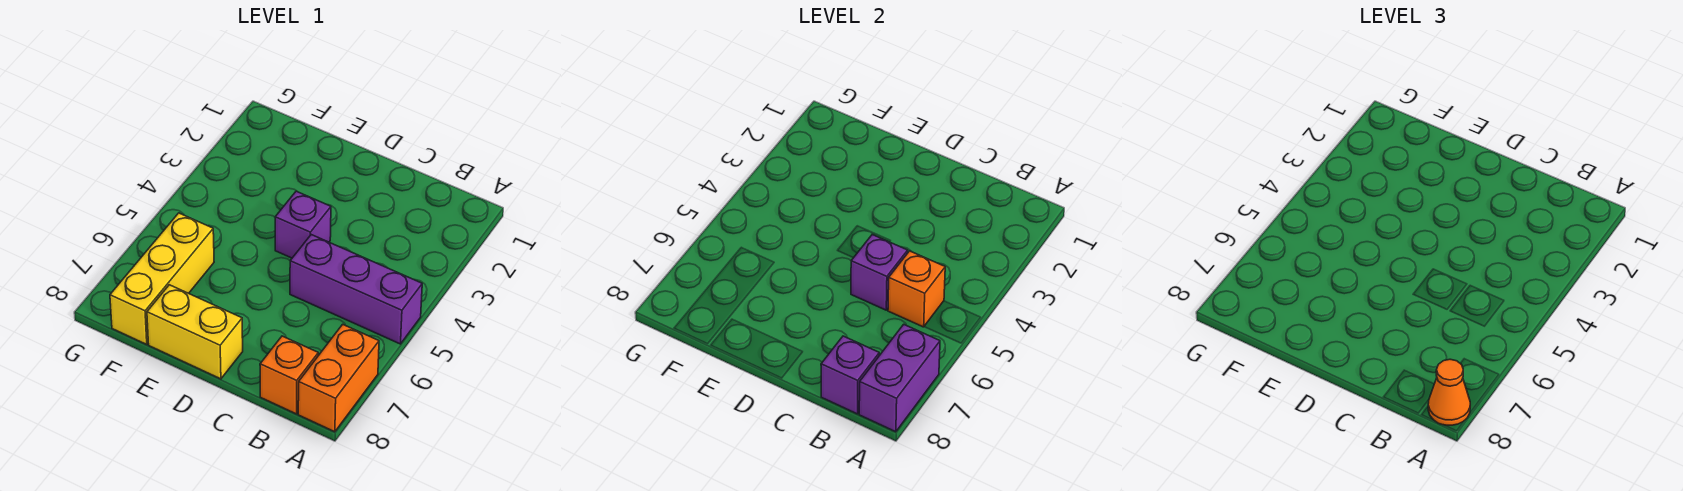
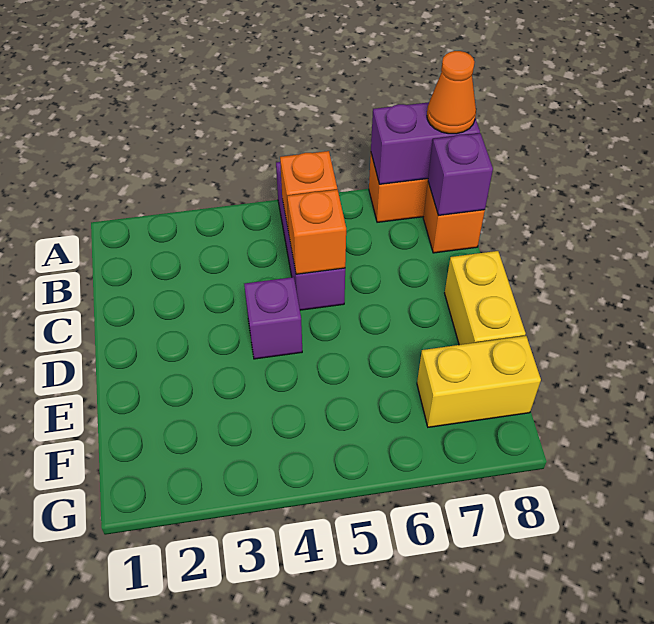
purple brick C5 level 2 -> orange brick C5 level 2
yellow brick F6:F8 level 1 -> yellow brick F7:F8 level 1

